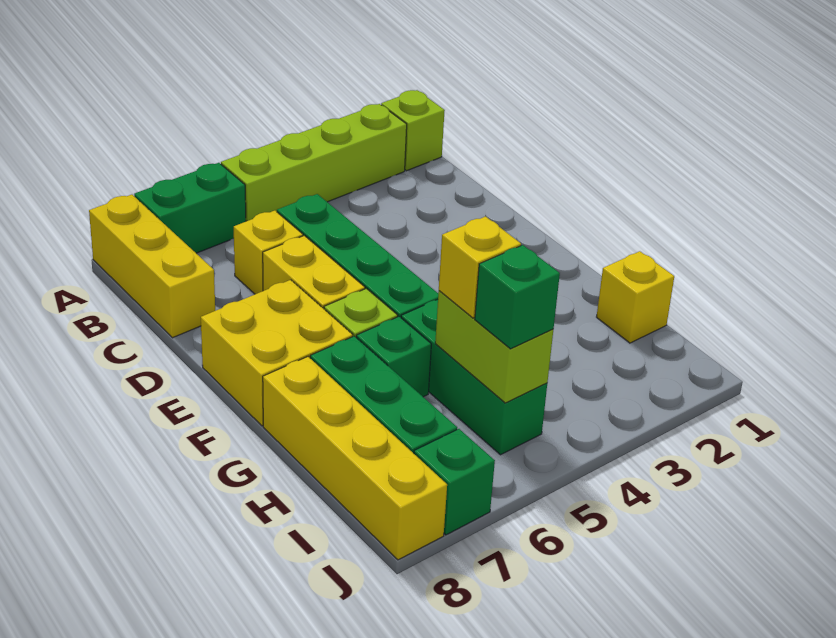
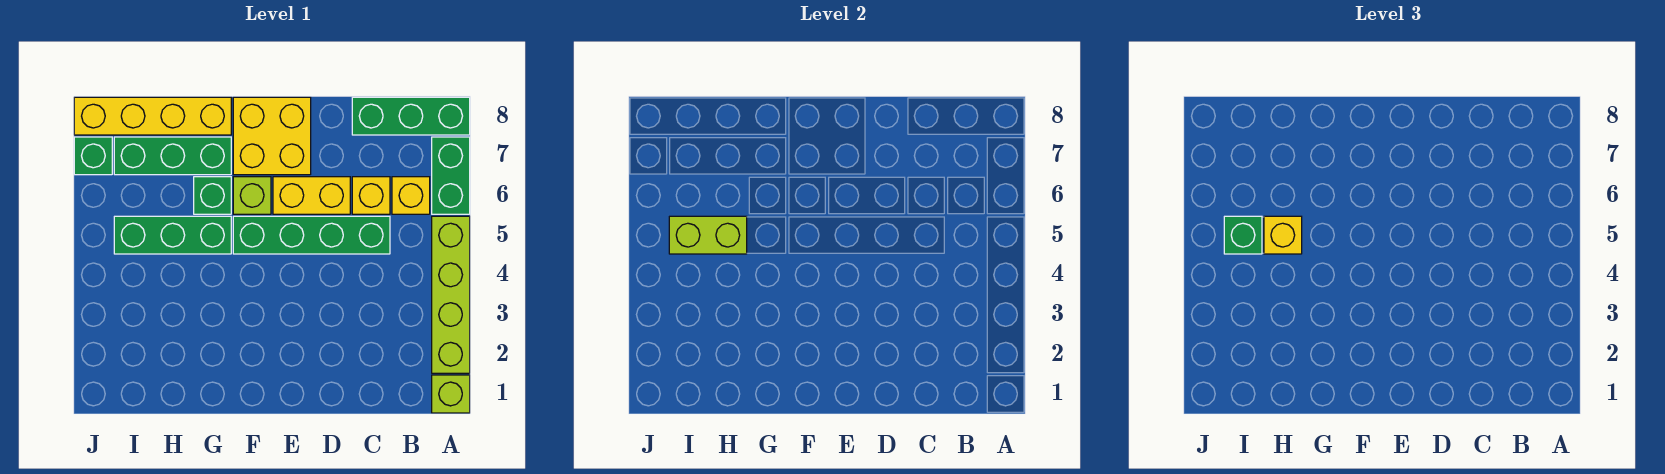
yellow brick A8:C8 level 1 -> green brick A8:C8 level 1
yellow brick H1 level 1 -> yellow brick B6 level 1

